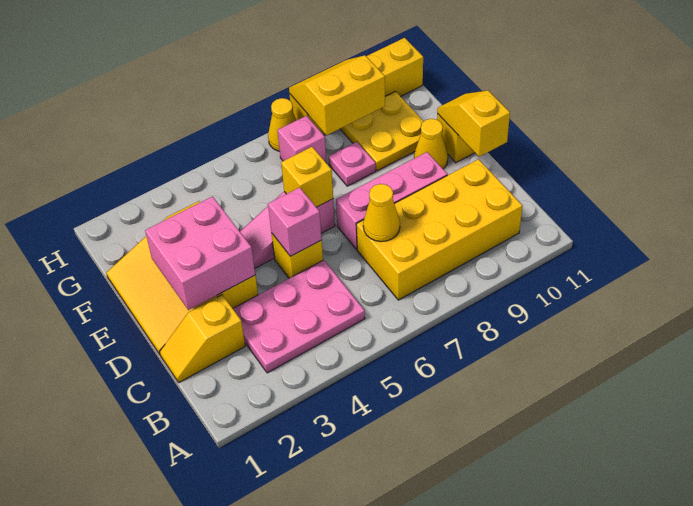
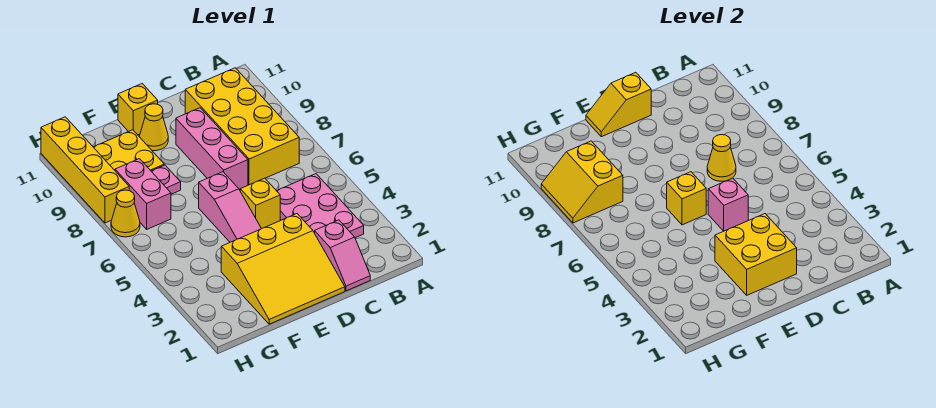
yellow slope C1:C2 level 1 top 2 -> pink slope C1:C2 level 1 top 2
pink brick D2:E3 level 2 -> yellow brick D2:E3 level 2
pink brick G7 level 1 -> pink brick G7:G8 level 1

